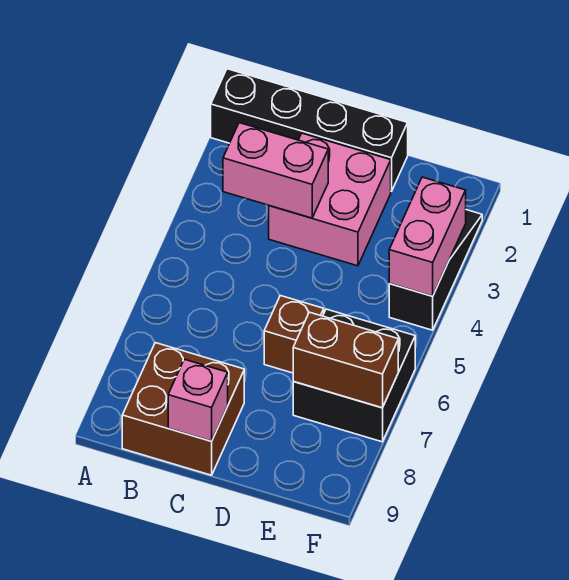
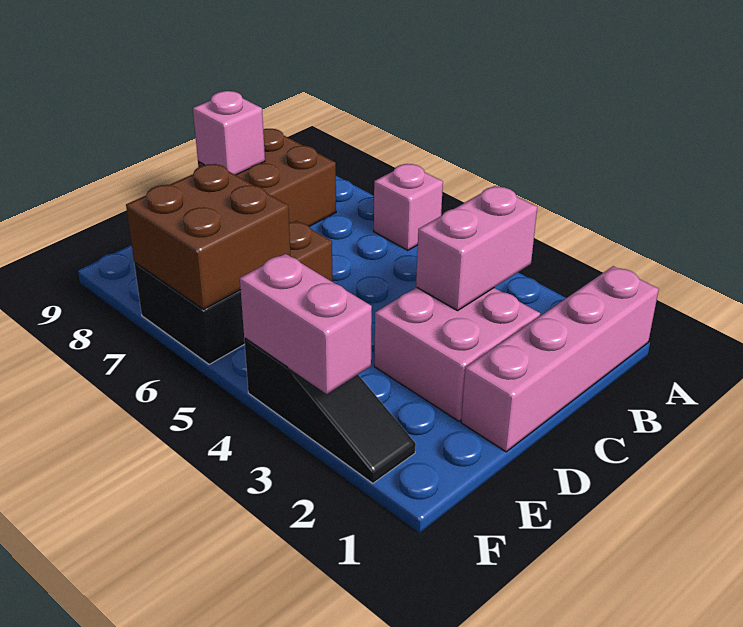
black brick A1:D1 level 1 -> pink brick A1:D1 level 1
none -> pink brick A6 level 1
brown brick E7:F7 level 2 -> brown brick E6:F7 level 2

